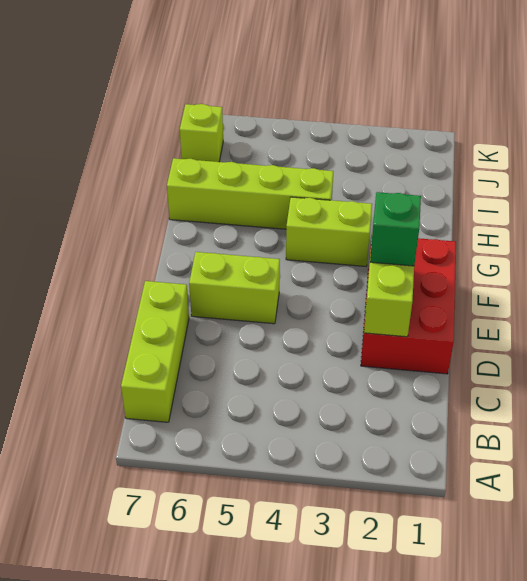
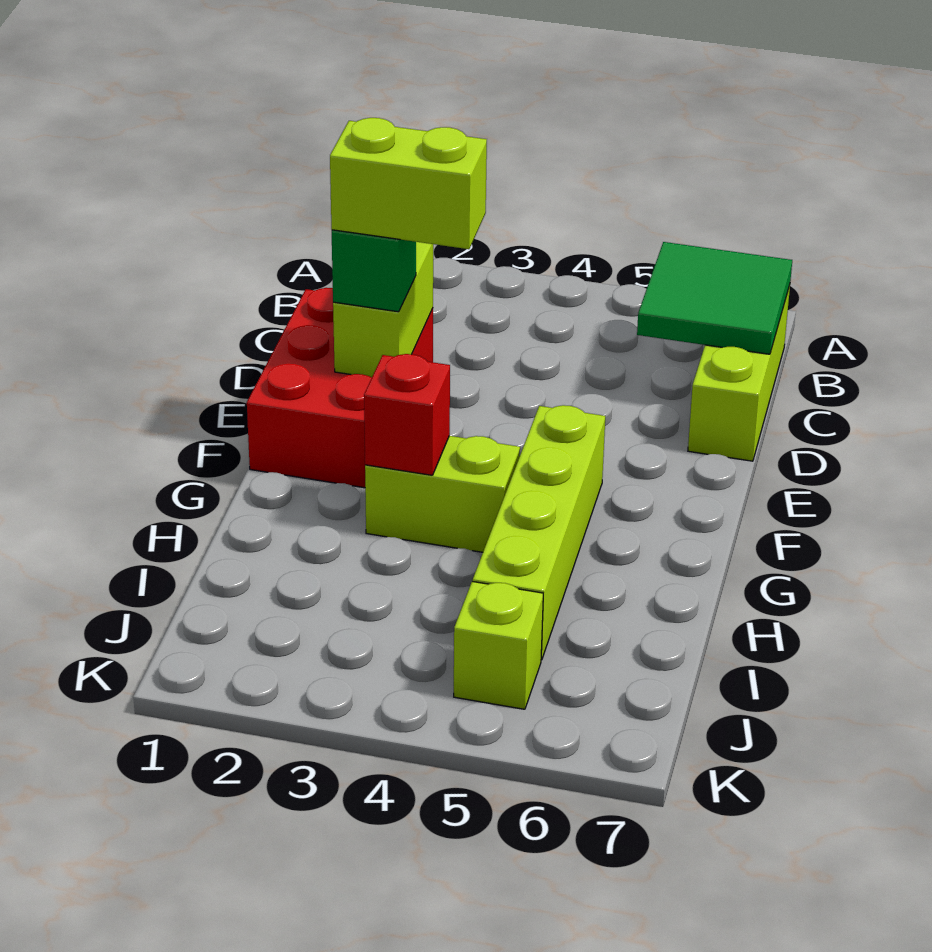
none -> green tile B6:C7 level 2
lime brick E5:E6 level 1 -> lime brick E2:E3 level 4
none -> red brick G3 level 2
lime brick H4:H7 level 1 -> lime brick F5:I5 level 1
lime brick J7 level 1 -> lime brick J5 level 1

